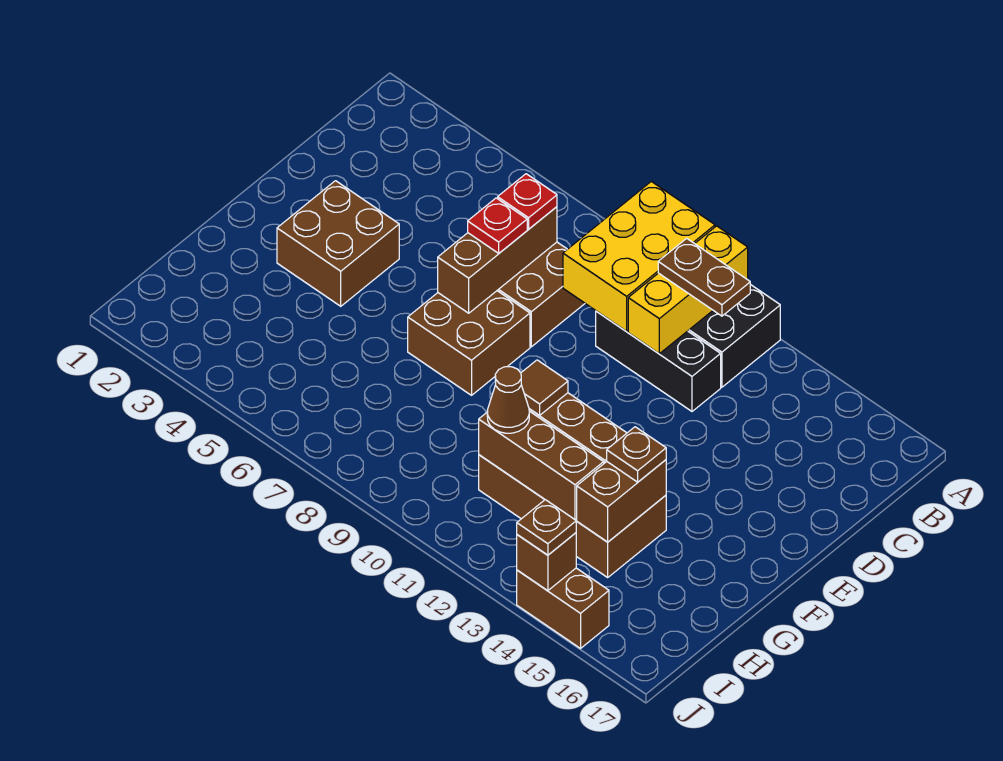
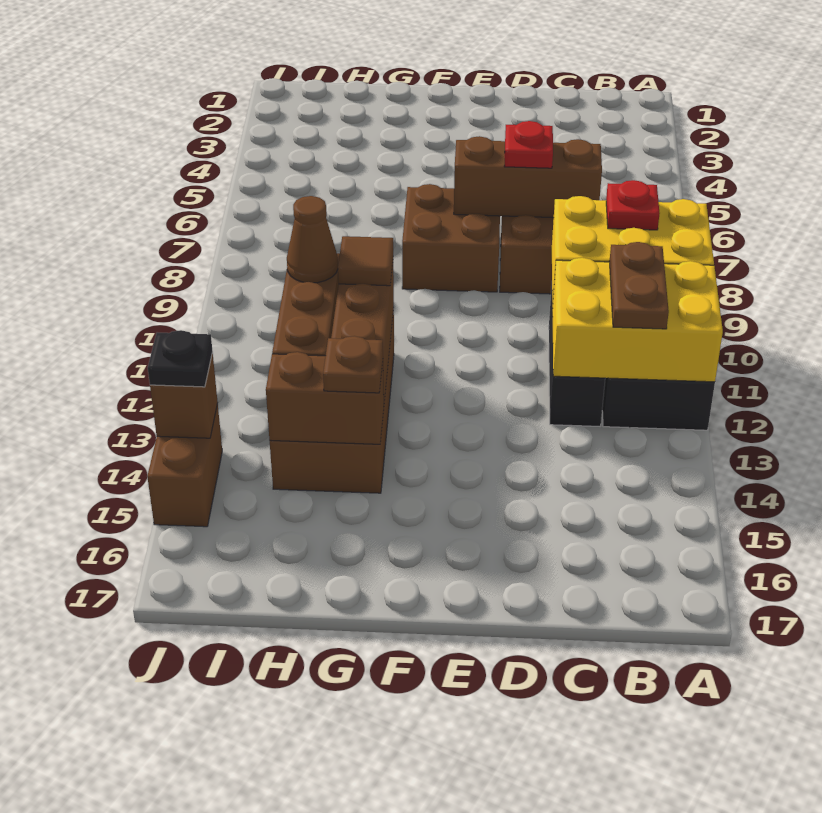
yellow brick A11:C11 level 2 -> yellow brick A11:C12 level 2
red plate C7 level 3 -> red plate B9 level 3
brown brick E3:F4 level 1 -> none
brown plate J14 level 3 -> black plate J14 level 3

